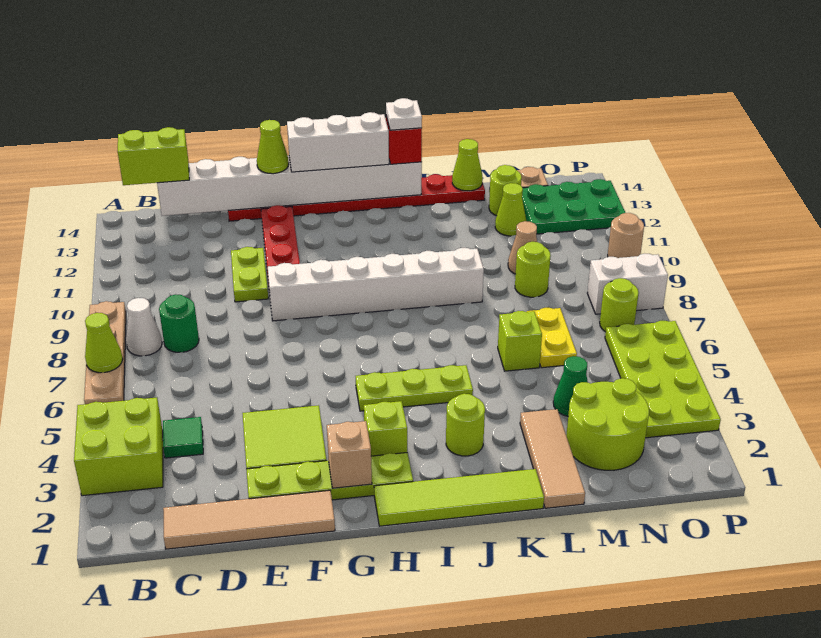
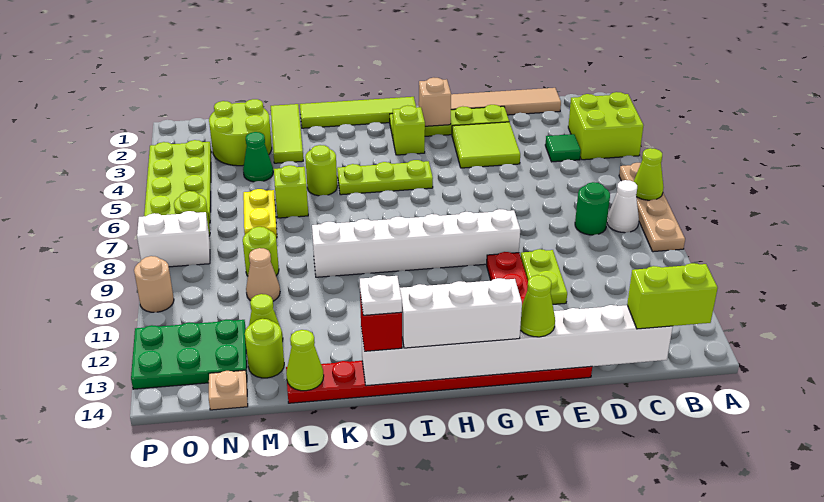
lime round brick J3 level 1 -> lime round brick K5 level 1
tan tile L1:L3 level 1 -> lime tile L1:L3 level 1

